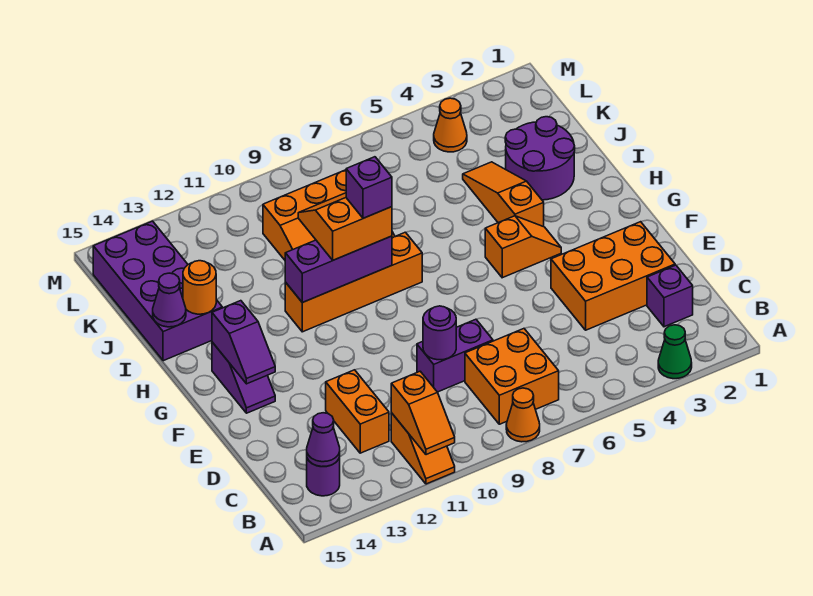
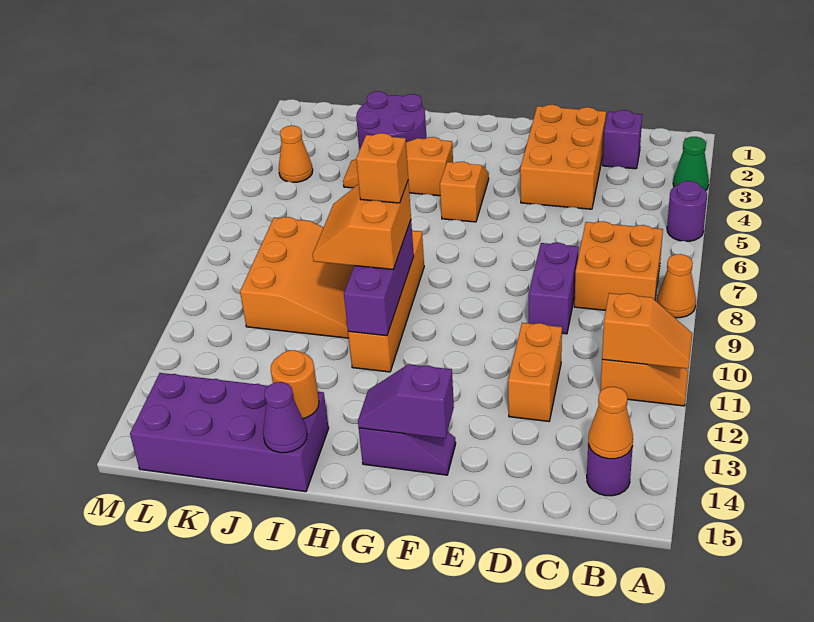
purple cone B14 level 2 -> orange cone B14 level 2
orange brick C12:D12 level 1 -> orange brick D11:D12 level 1
purple round brick D9 level 2 -> purple round brick A5 level 1
purple slope F14:G14 level 2 top G -> purple slope F14:G14 level 2 top F
purple brick H9 level 4 -> orange brick H9 level 4

